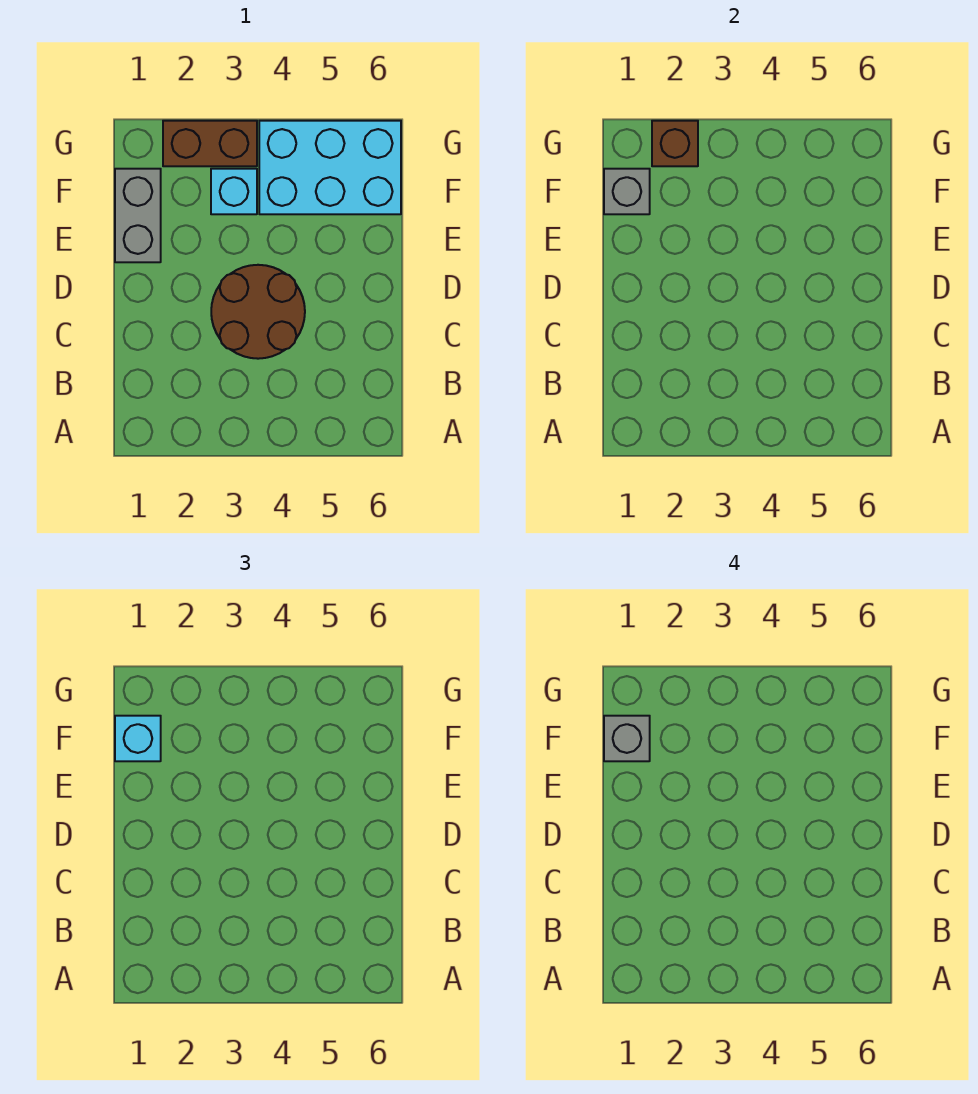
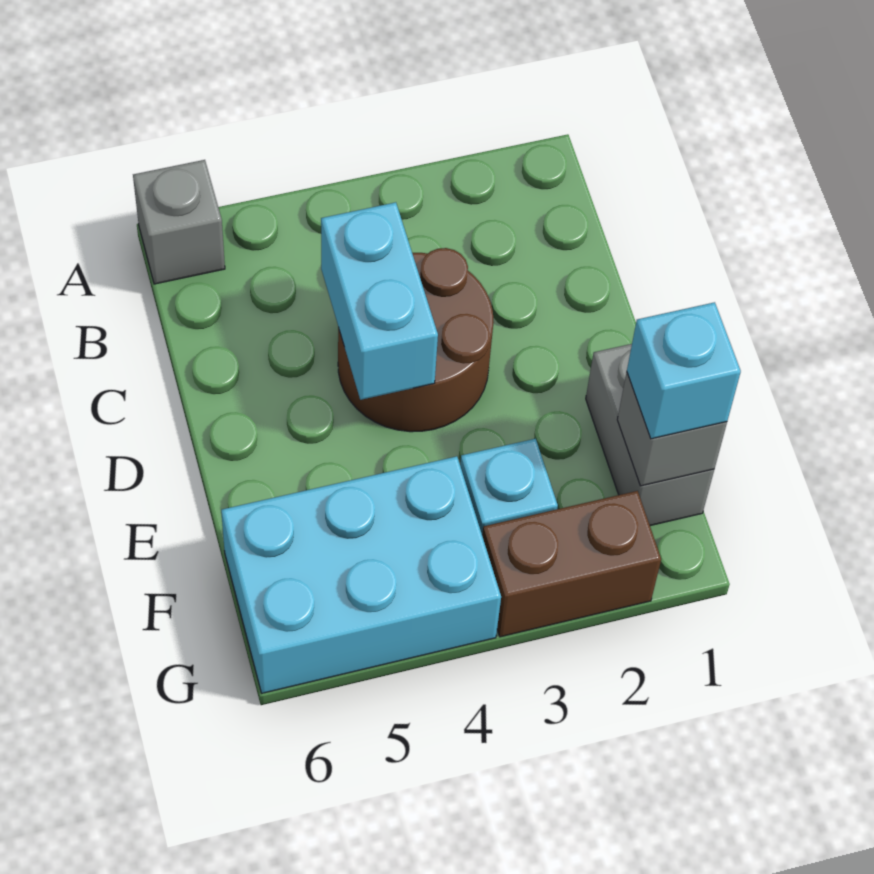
none -> cyan brick C4:D4 level 2
grey brick F1 level 4 -> grey brick A6 level 1
brown brick G2 level 2 -> none

